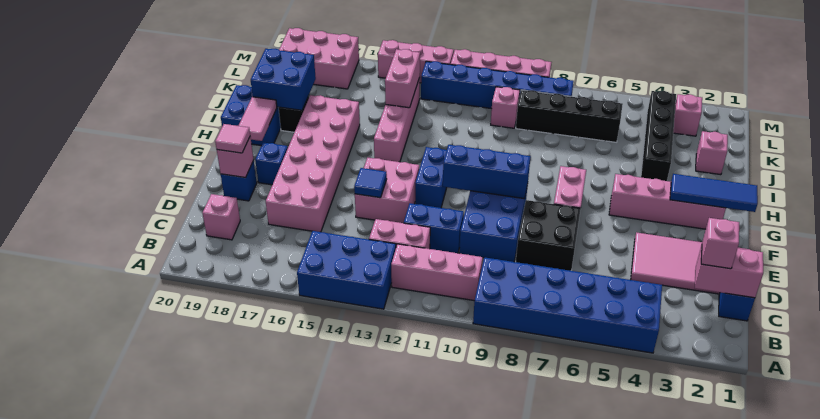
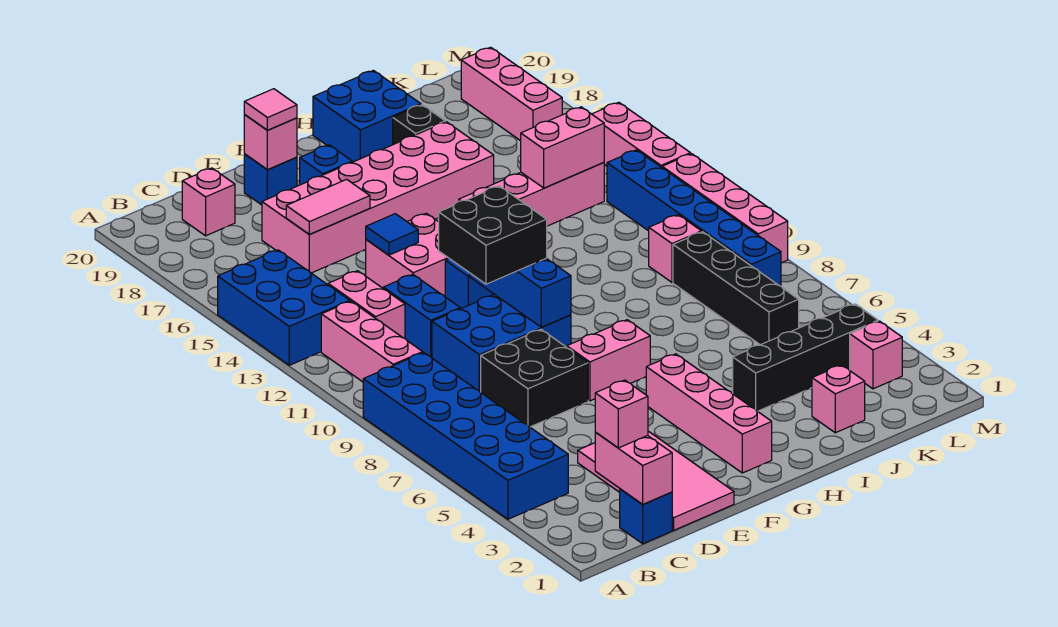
none -> black brick E10:F11 level 3
blue tile G1:G3 level 2 -> none
pink tile G19:H19 level 2 -> pink tile D16:E16 level 2
blue brick I18:J19 level 2 -> none
pink brick L17:M19 level 1 -> pink brick L17:L19 level 1

